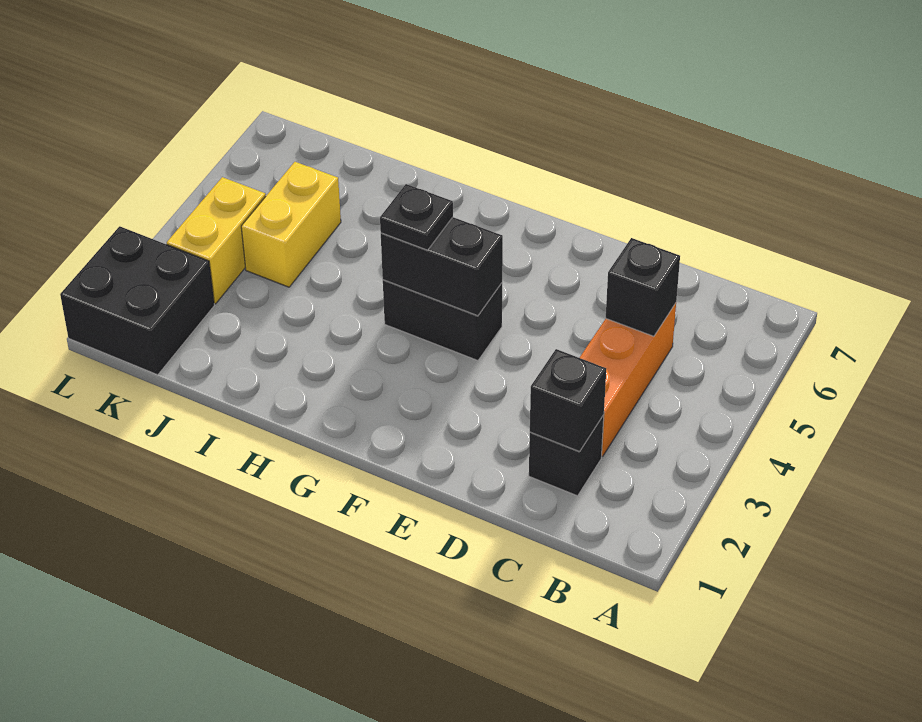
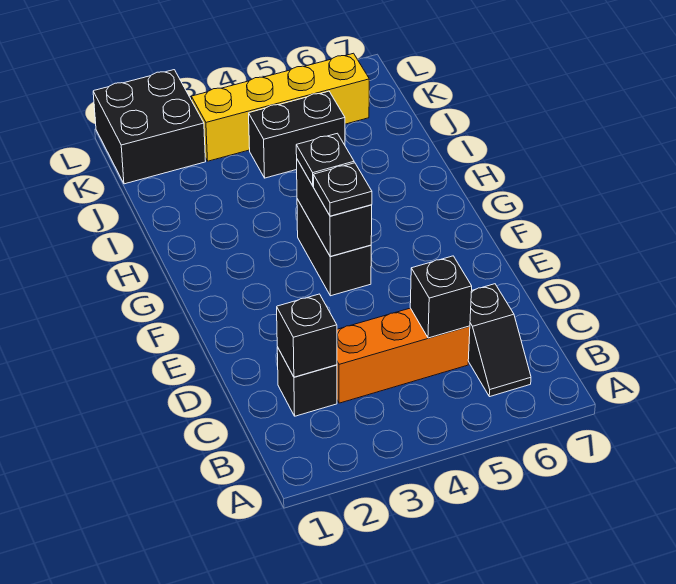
none -> black slope B6:C6 level 1 top C
none -> black plate F4 level 3
yellow brick J4:J5 level 1 -> black brick J4:J5 level 1
yellow brick K3:K4 level 1 -> yellow brick K3:K6 level 1

